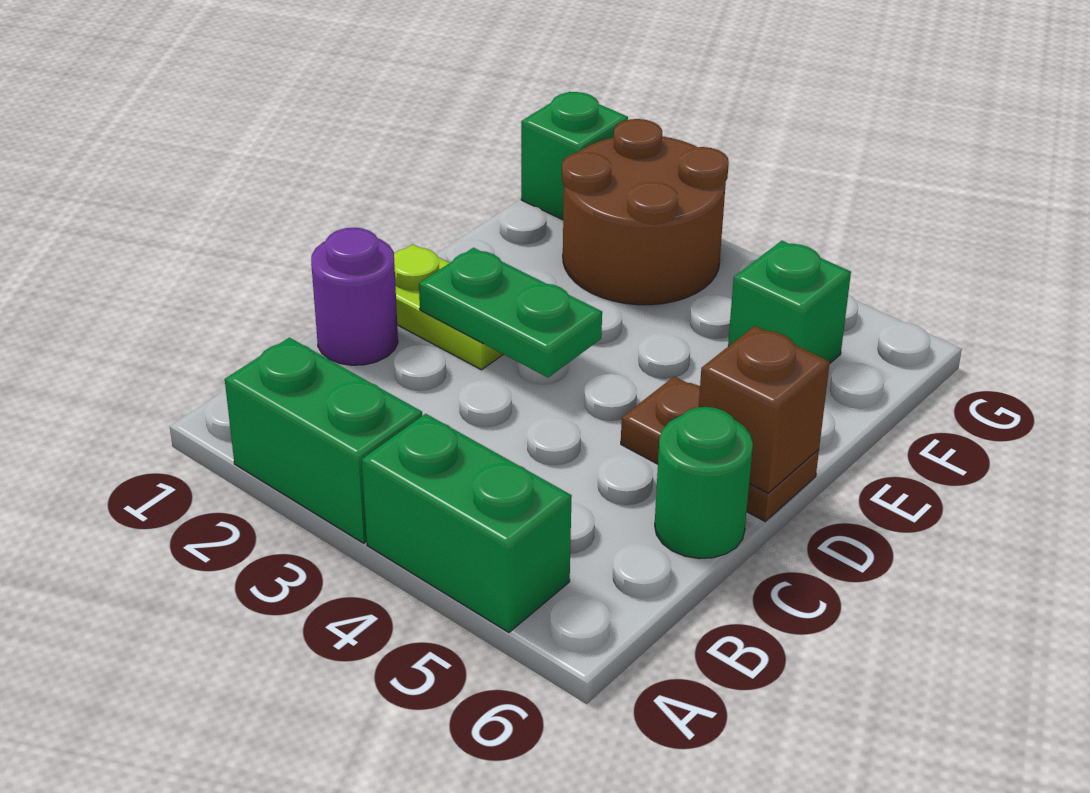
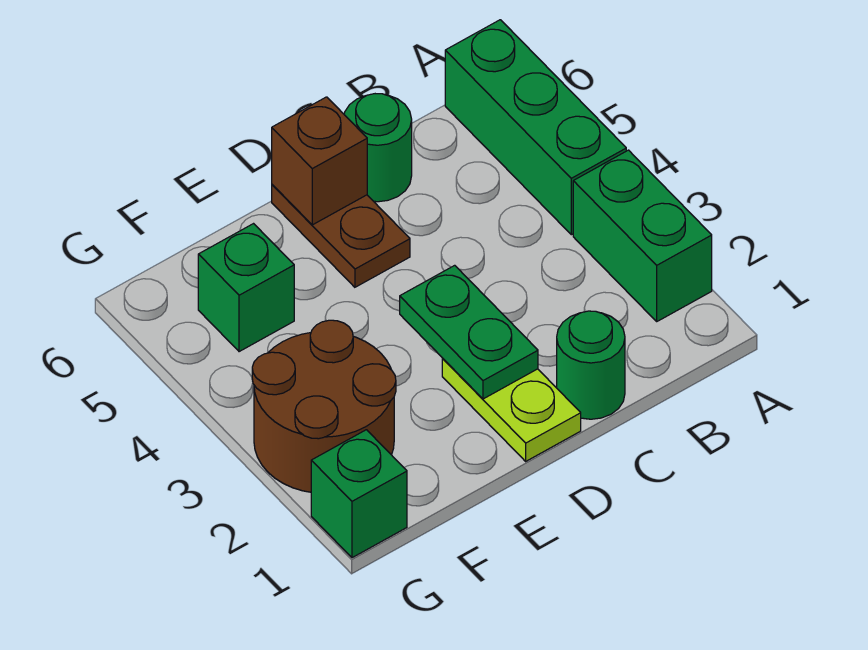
green brick A4:A5 level 1 -> green brick A4:A6 level 1
purple round brick C1 level 1 -> green round brick C1 level 1

